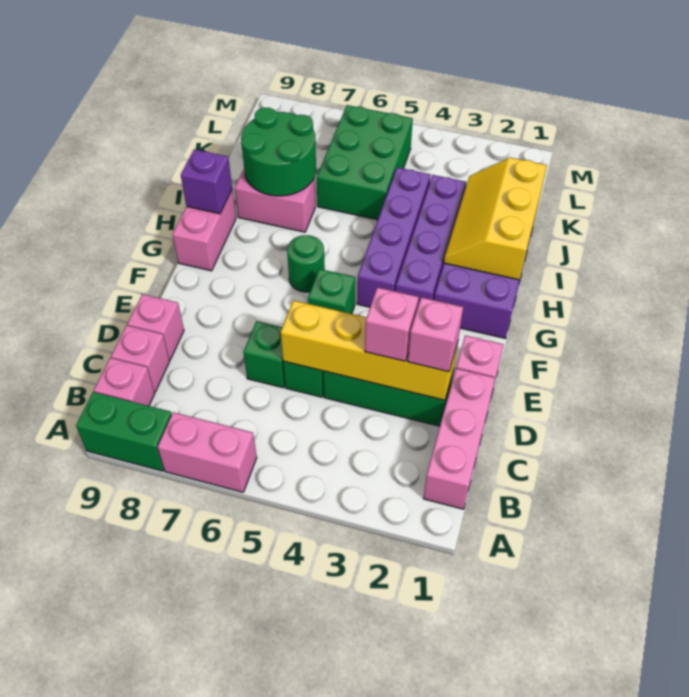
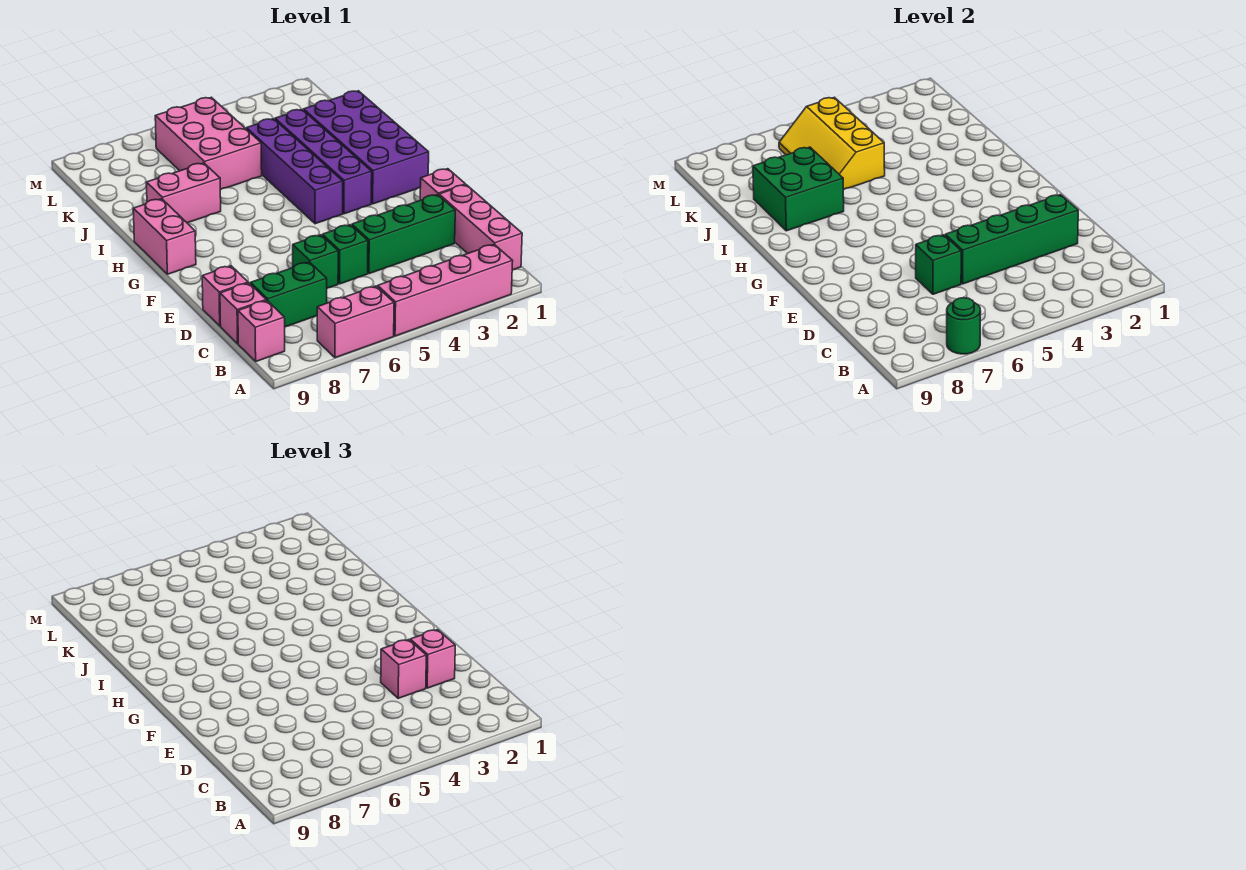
none -> pink brick A2:A5 level 1
green brick A8:A9 level 1 -> green brick C7:C8 level 1
yellow brick D2:D5 level 2 -> green brick D2:D5 level 2
green brick F5 level 1 -> green brick D6 level 2
green round brick G6 level 1 -> green round brick A7 level 2
yellow slope H1:J2 level 2 top 1 -> yellow slope J5:L6 level 2 top 5
purple brick H9 level 2 -> none
green round brick I7:J8 level 2 -> green brick I7:J8 level 2
green brick J5:L6 level 1 -> pink brick J5:L6 level 1

